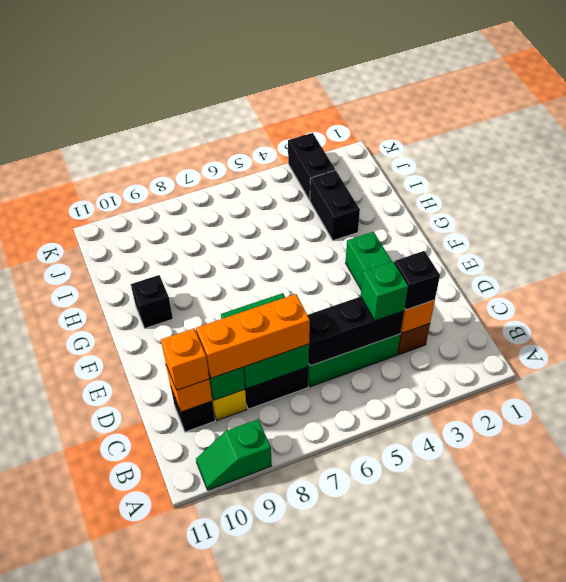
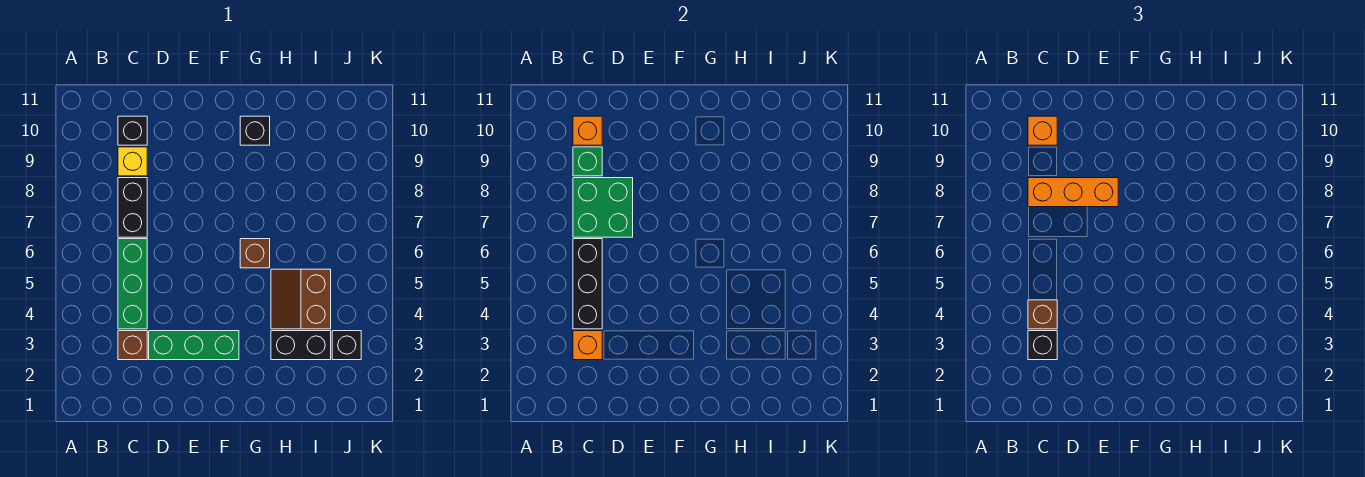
green slope A9:A10 level 1 top 9 -> none
green brick C4 level 3 -> brown brick C4 level 3
orange brick C7:C9 level 3 -> orange brick C8:E8 level 3
none -> brown brick G6 level 1
none -> brown slope H4:I5 level 1 top I
black brick J3:K3 level 1 -> black brick J3 level 1

